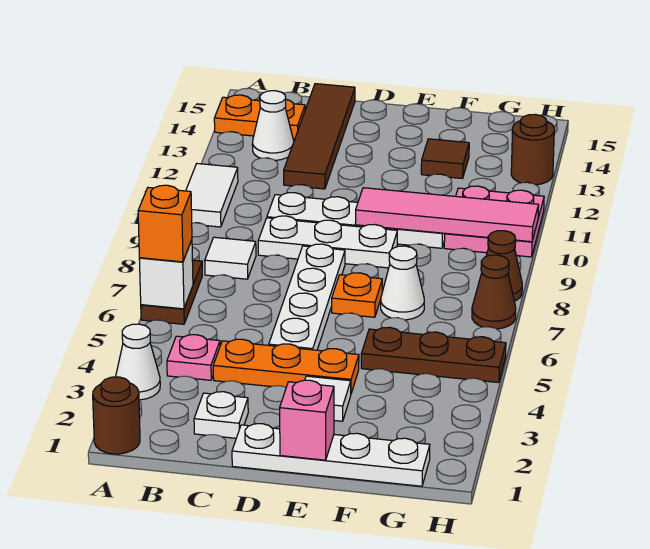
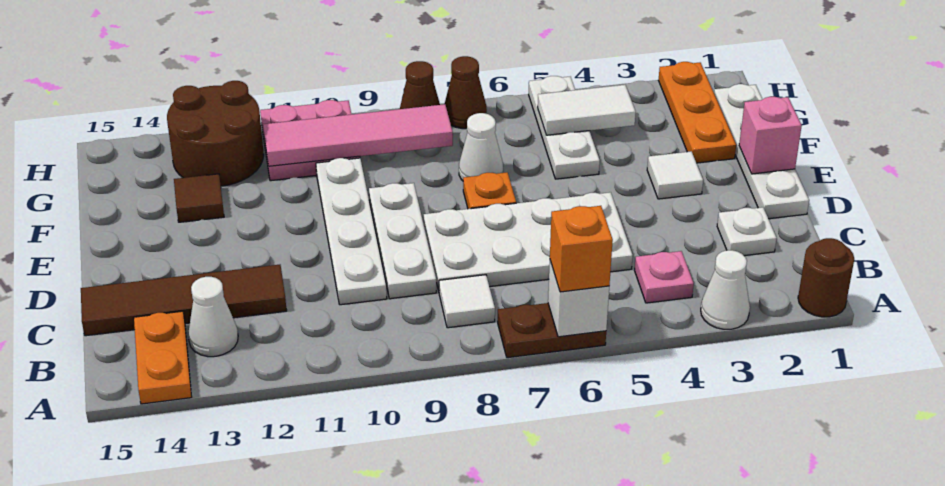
white tile A10:A11 level 1 -> white tile G4:G5 level 2
orange plate C4:E4 level 1 -> orange plate F2:H2 level 1
white plate D5:D8 level 1 -> white plate C5:D8 level 1
pink tile E10:H10 level 2 -> pink tile G8:G11 level 2
brown plate F5:H5 level 1 -> white plate F5:H5 level 1
brown round brick H13 level 1 -> brown round brick G12:H13 level 1

